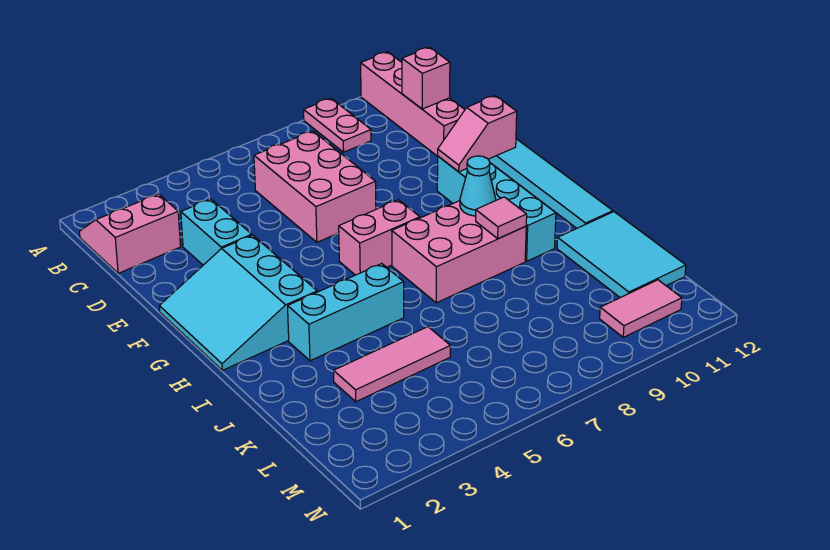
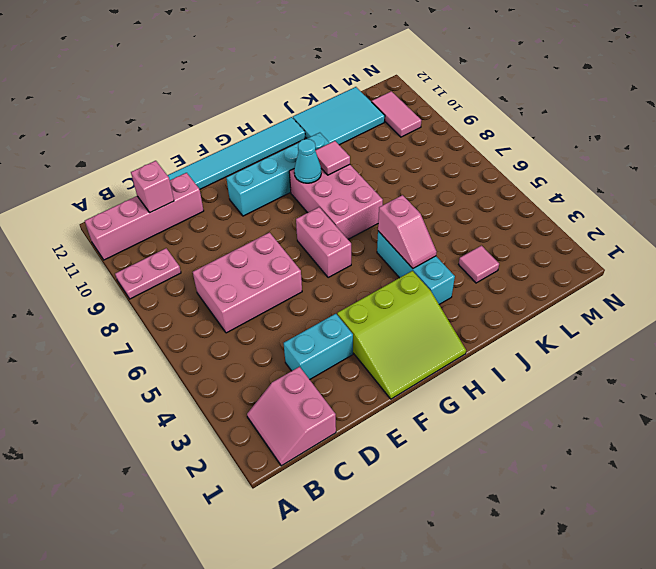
cyan slope F1:H3 level 1 top 3 -> lime slope F1:H3 level 1 top 3
pink slope F10:F11 level 2 top 11 -> pink slope I4:I5 level 2 top 5
pink tile K3:K5 level 1 -> pink tile K3 level 1

